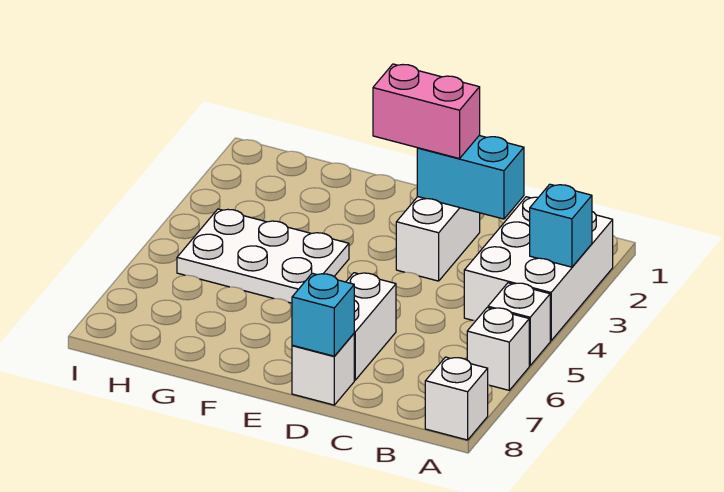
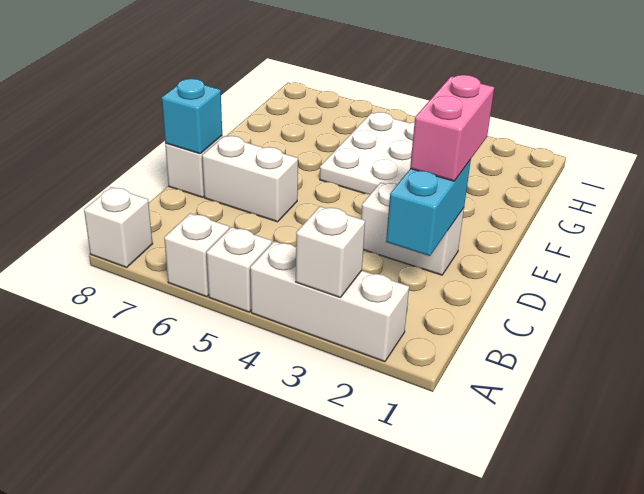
white brick A2:B4 level 1 -> white brick A2:A4 level 1
cyan brick A3 level 2 -> white brick A3 level 2

